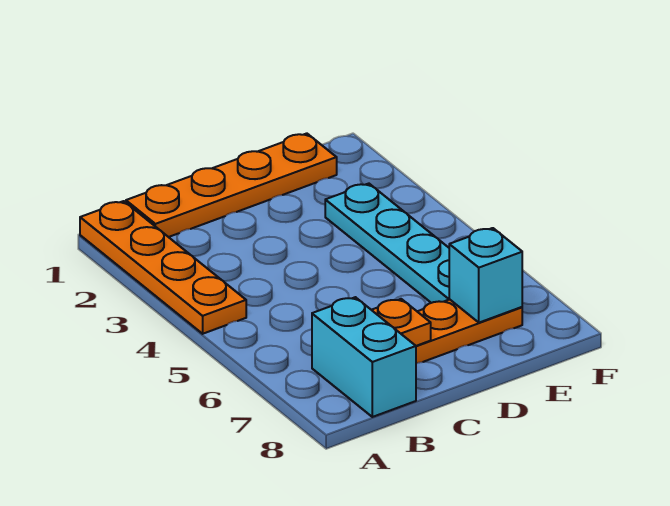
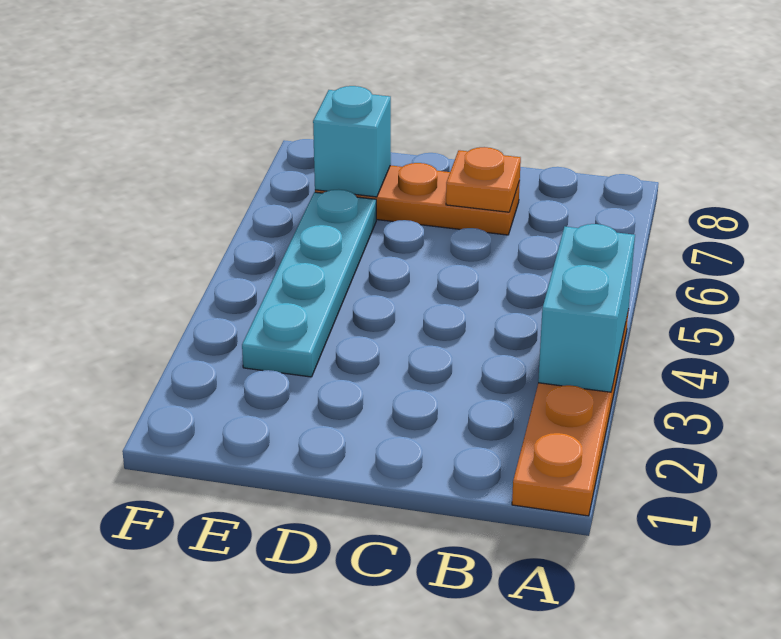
orange plate B1:E1 level 1 -> none
cyan brick B7:B8 level 1 -> cyan brick A3:A4 level 2

